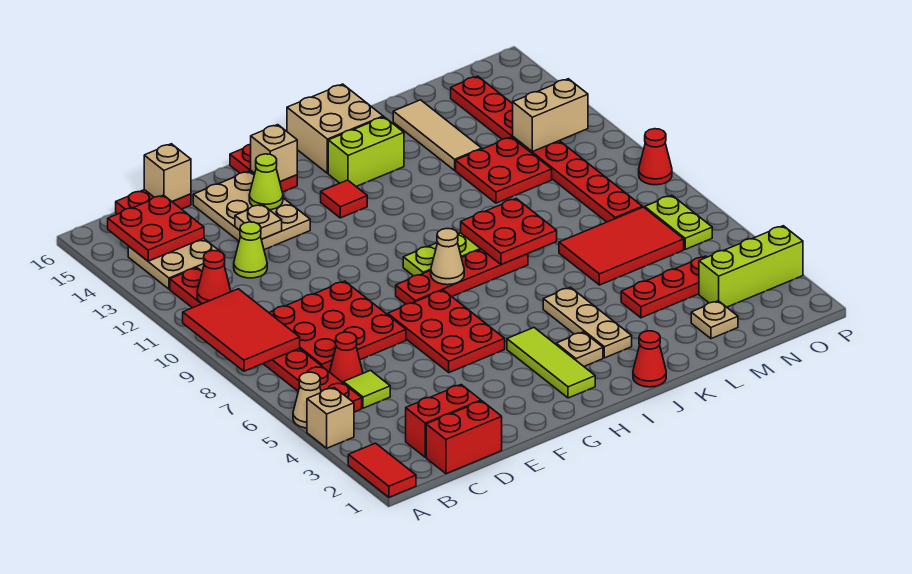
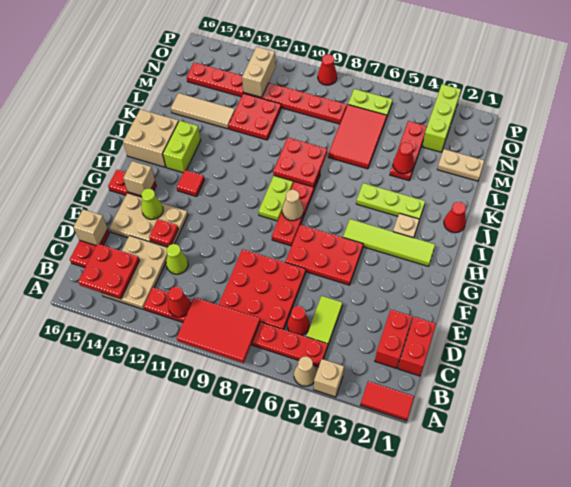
tan plate B13:C14 level 1 -> tan plate B13:D14 level 1
lime tile C5 level 1 -> lime tile C5:D5 level 1
tan plate E13 level 2 -> red plate E13 level 2
lime tile H2:H4 level 1 -> lime tile H2:H5 level 1
tan plate J3:J5 level 1 -> lime plate J3:J5 level 1
none -> red cone L4 level 2
tan plate M2 level 1 -> tan plate M1:M2 level 1

